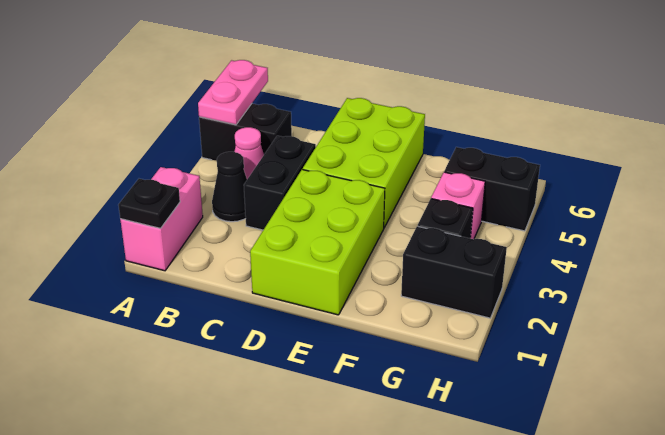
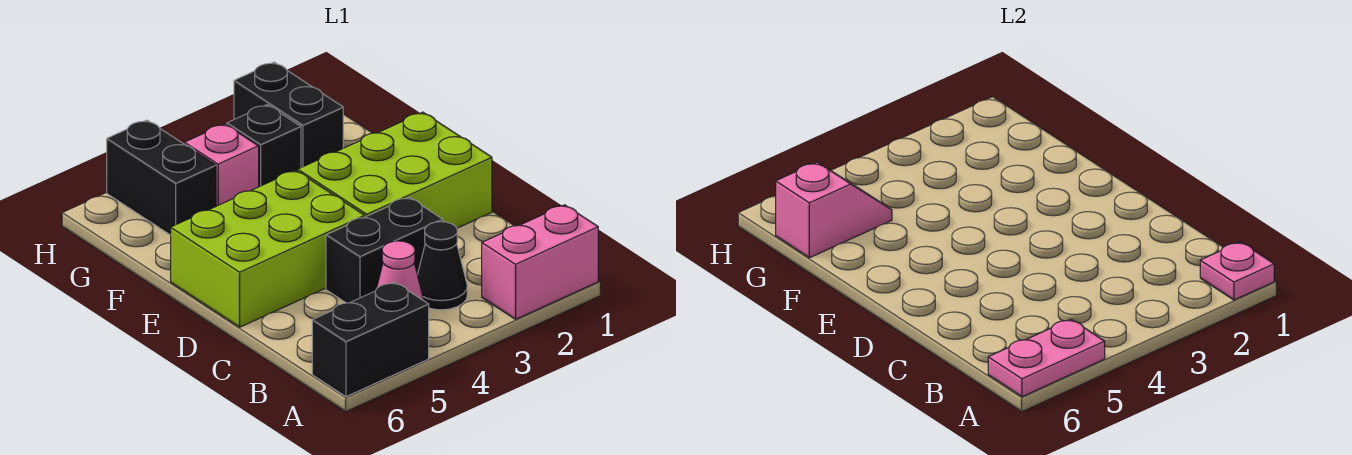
black plate A1 level 2 -> pink plate A1 level 2
black brick A5:B5 level 1 -> black brick A5:A6 level 1
none -> pink slope G5:G6 level 2 top 6

